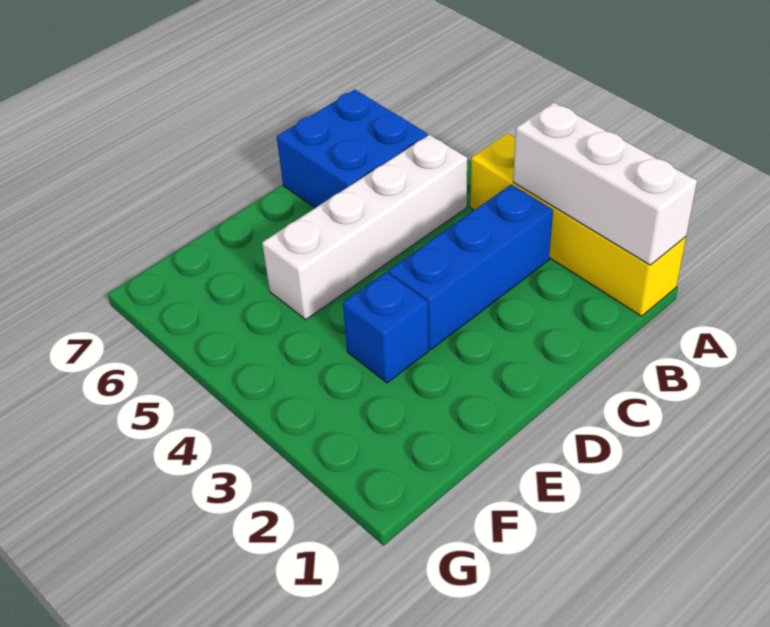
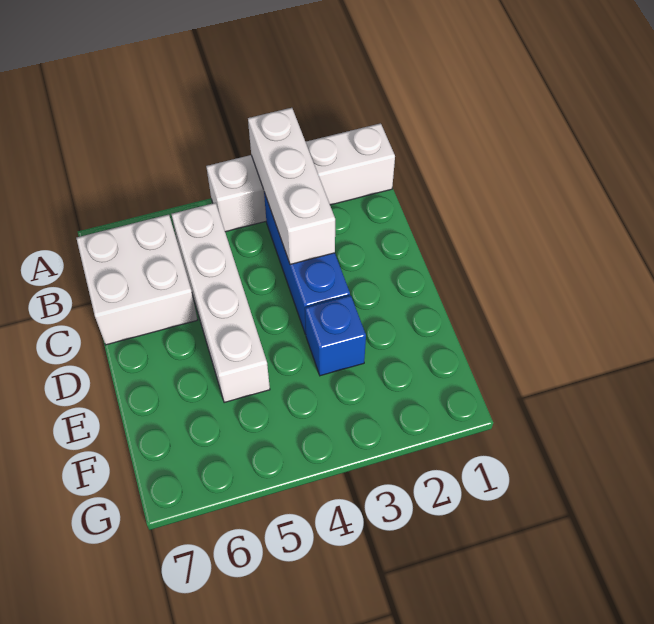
yellow brick A1:A4 level 1 -> white brick A1:A4 level 1
white brick A1:A3 level 2 -> white brick A3:C3 level 2
blue brick B6:C7 level 1 -> white brick B6:C7 level 1

